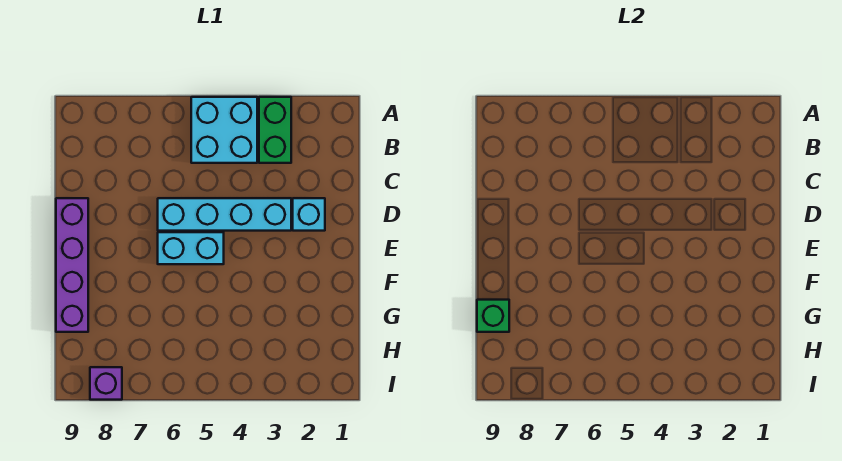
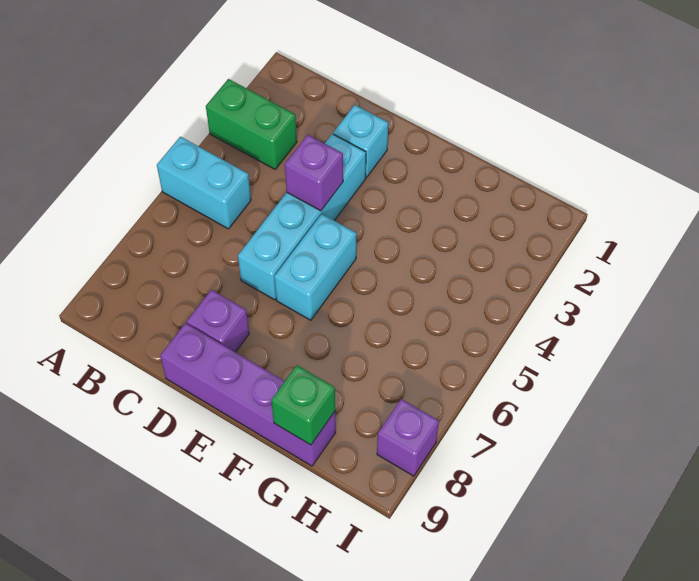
cyan brick A4:B5 level 1 -> cyan brick A5:B5 level 1
none -> purple brick D4 level 2
none -> purple brick D8 level 1

